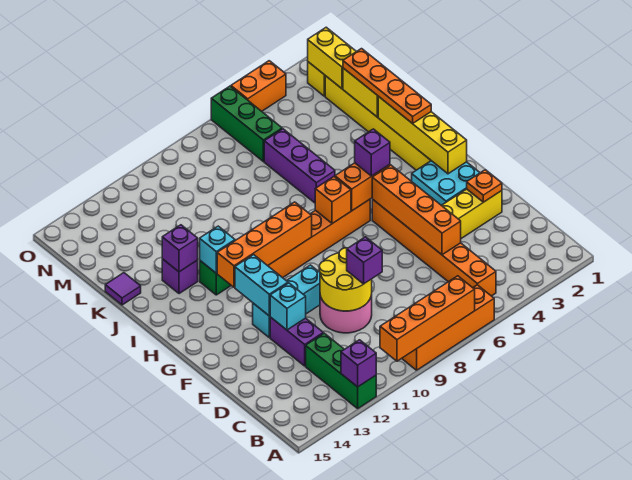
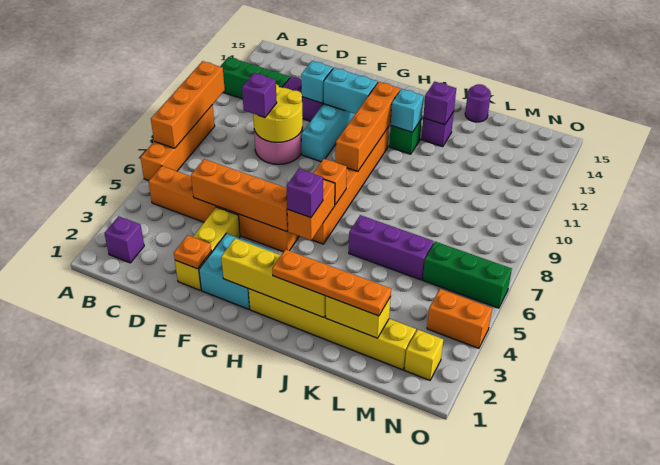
purple brick A12 level 2 -> purple brick B2 level 1
purple tile K15 level 1 -> purple round brick K15 level 1
yellow brick M2:N2 level 2 -> none
orange brick O4:O5 level 1 -> orange brick N4:O4 level 1

